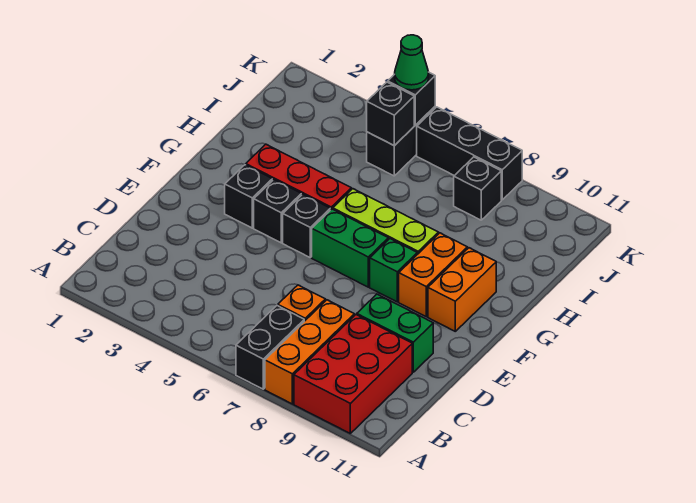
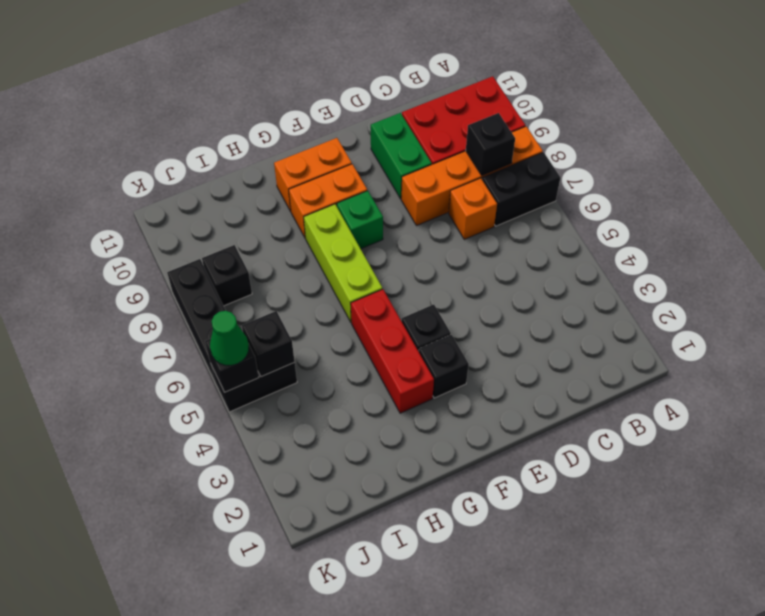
orange brick A8:C8 level 1 -> orange brick A8:D8 level 1
black brick F5 level 1 -> black brick B8 level 2
green brick F6:F7 level 1 -> none

